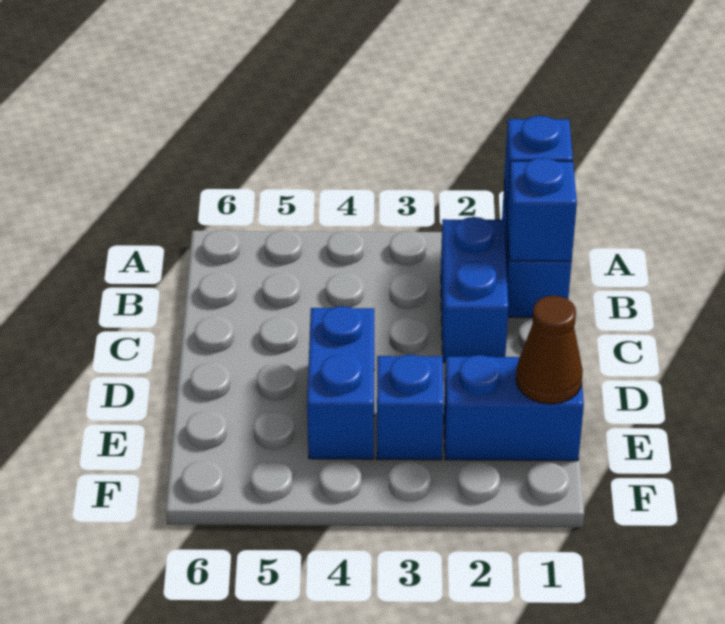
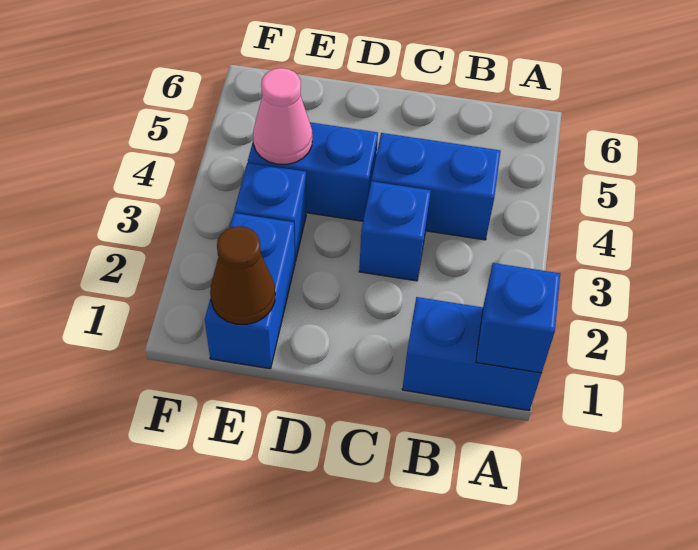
blue brick B1 level 2 -> blue brick C3 level 1
blue brick B2:C2 level 1 -> blue brick B4:C4 level 1
none -> pink cone E4 level 2

